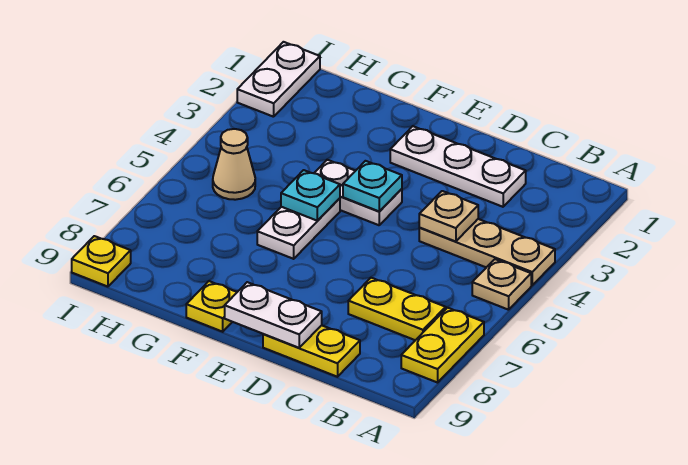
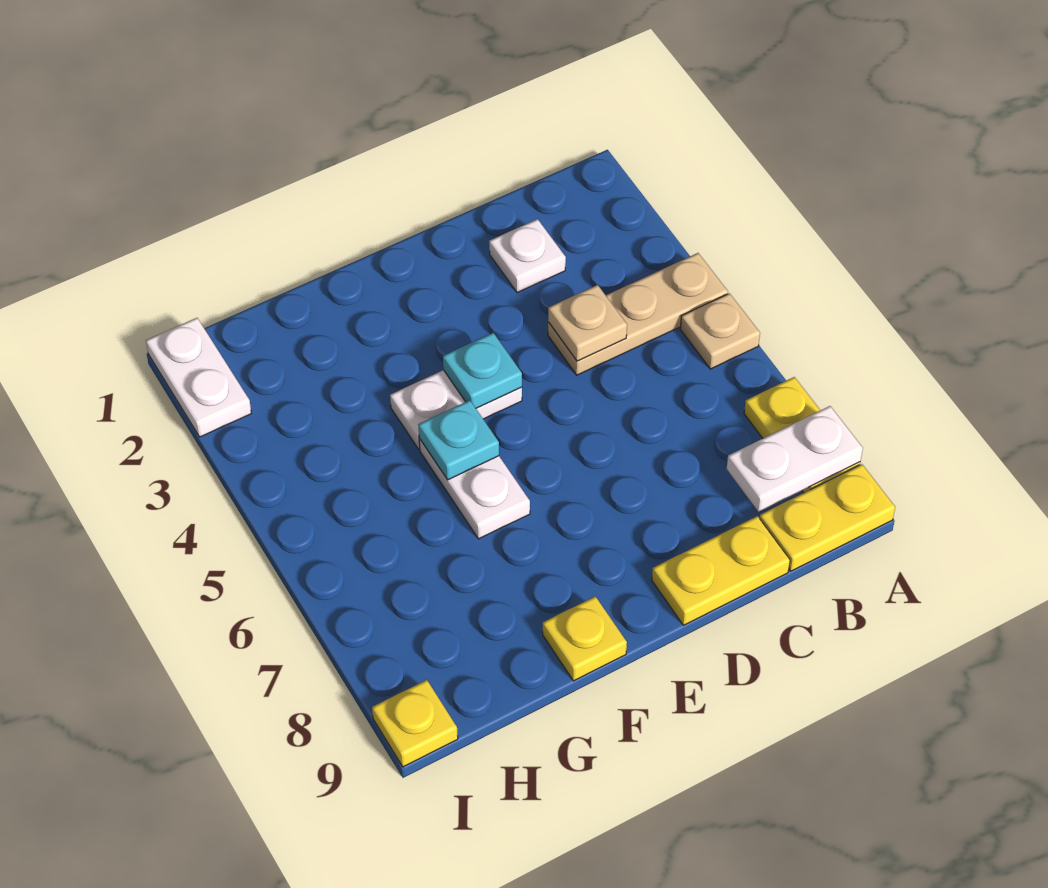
yellow plate B7:C7 level 1 -> yellow plate A9:B9 level 1
white plate C2:E2 level 1 -> white plate C2 level 1
white plate D9:E9 level 2 -> white plate A8:B8 level 2
tan cone H5 level 1 -> none

